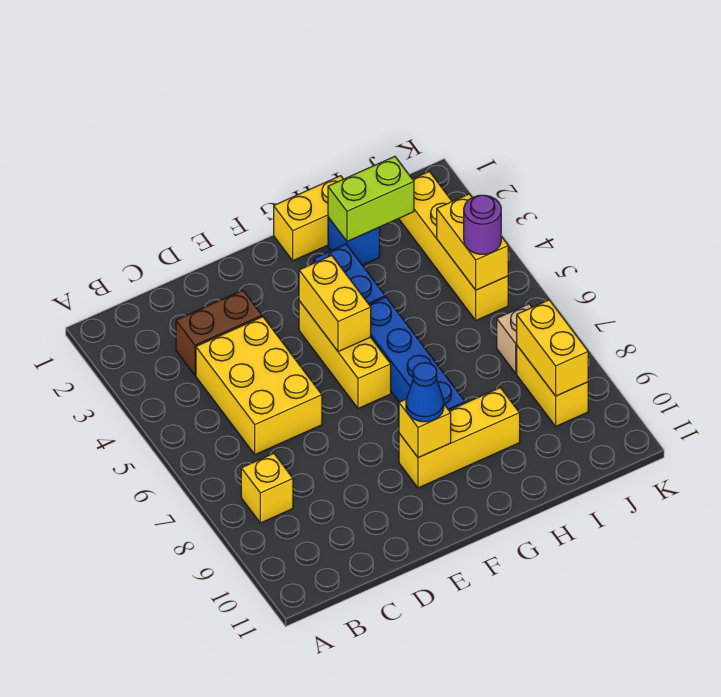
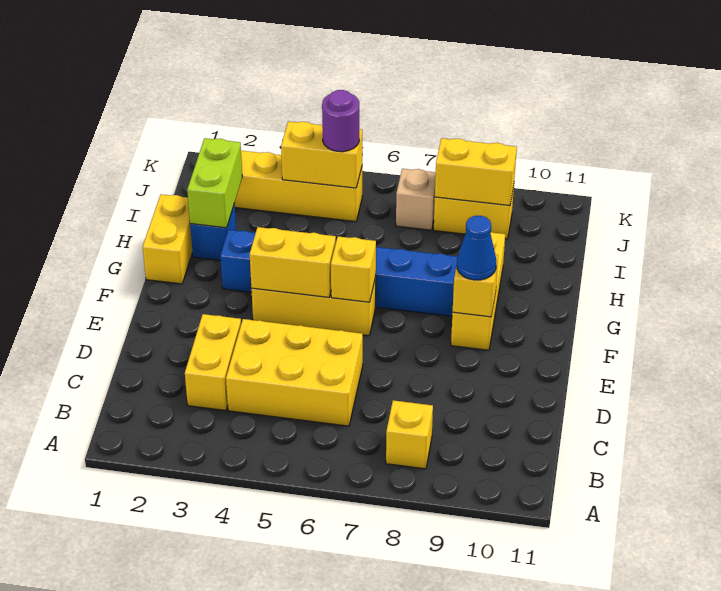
brown brick C3:D3 level 1 -> yellow brick C3:D3 level 1
none -> yellow brick F6 level 2

